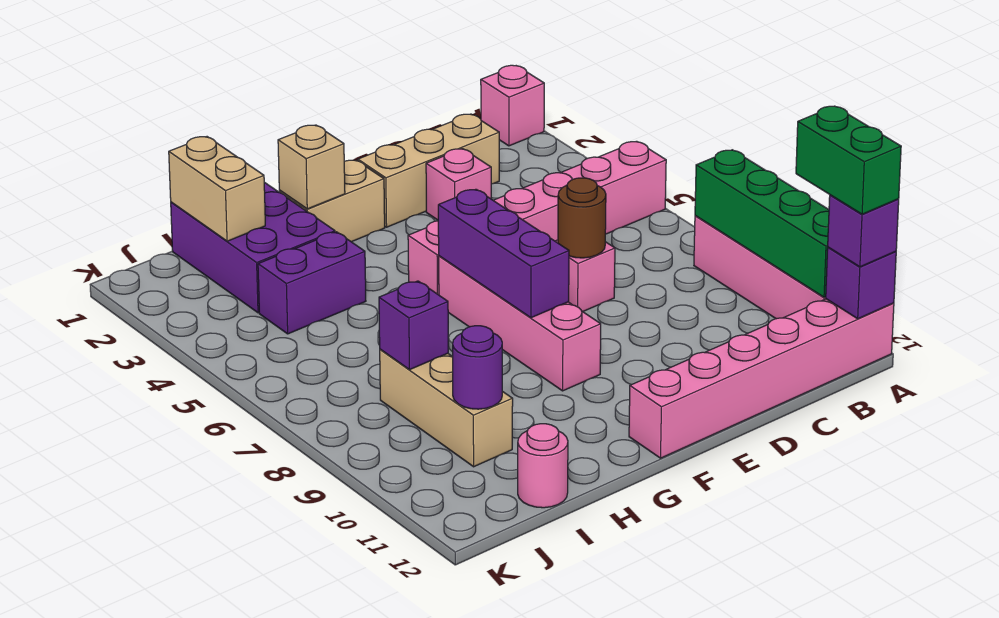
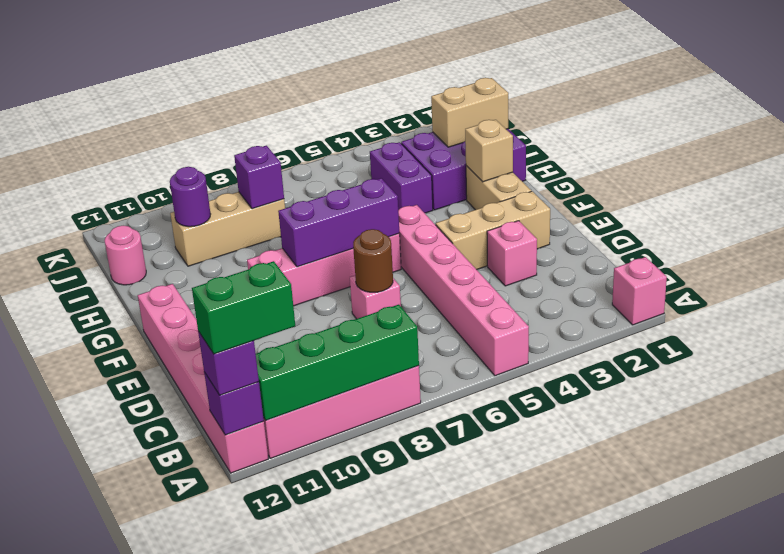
tan brick C2:E2 level 1 -> tan brick E2:E4 level 1

